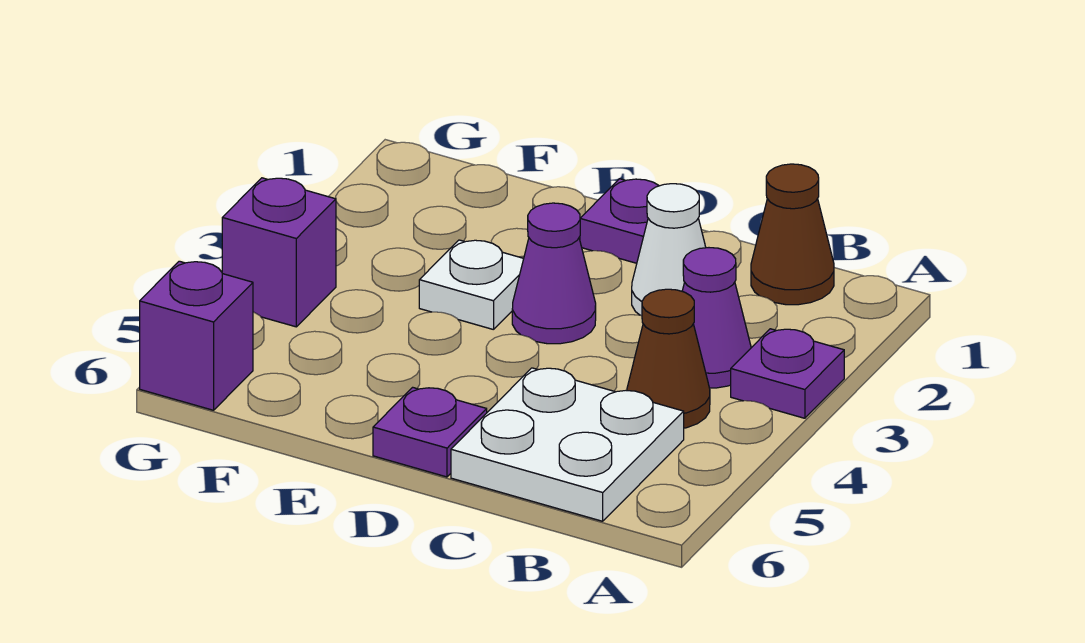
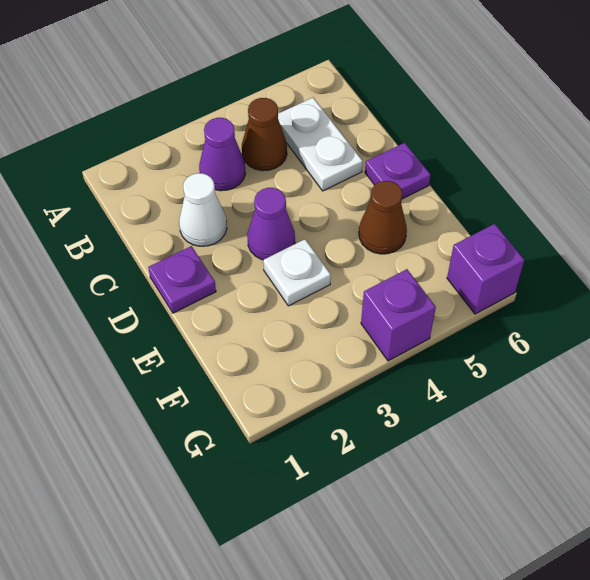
purple plate A3 level 1 -> none
brown cone B1 level 1 -> brown cone E5 level 1
white plate B5:C6 level 1 -> white plate B5:C5 level 1

